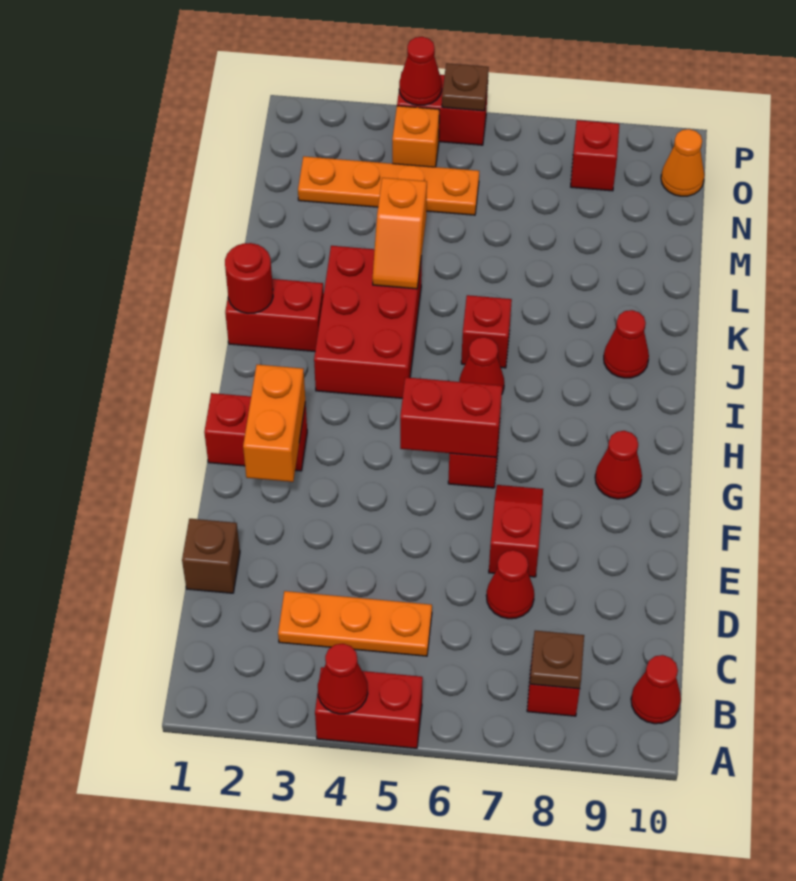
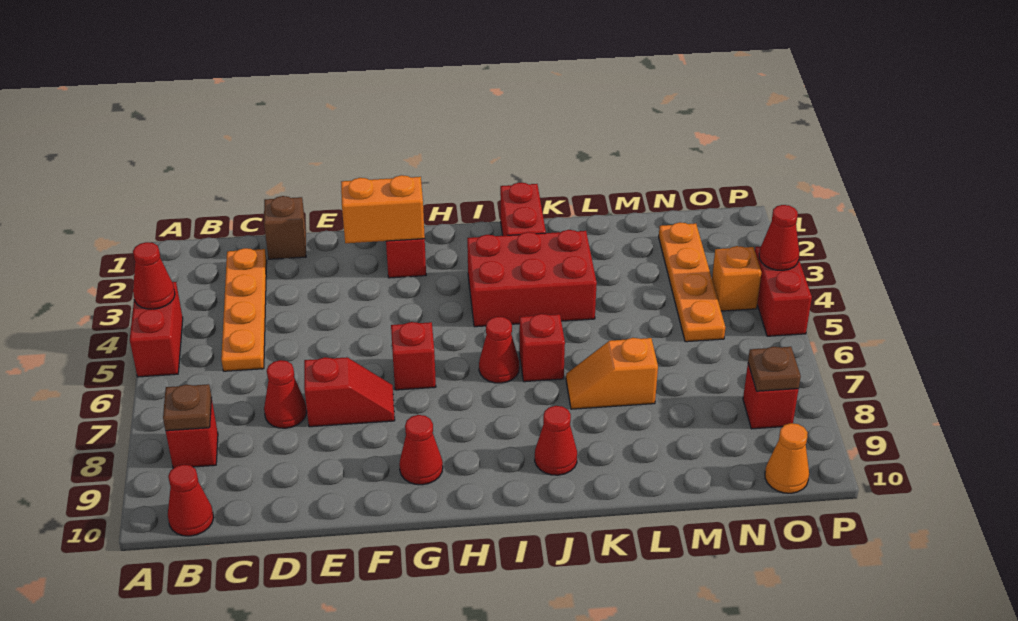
orange plate C3:C5 level 1 -> orange plate C2:C5 level 1
red brick G5:G6 level 2 -> none
red round brick J1 level 2 -> none
orange slope K4:L4 level 2 top L -> orange slope K7:L7 level 1 top L
brown plate P5 level 2 -> brown plate O8 level 2

